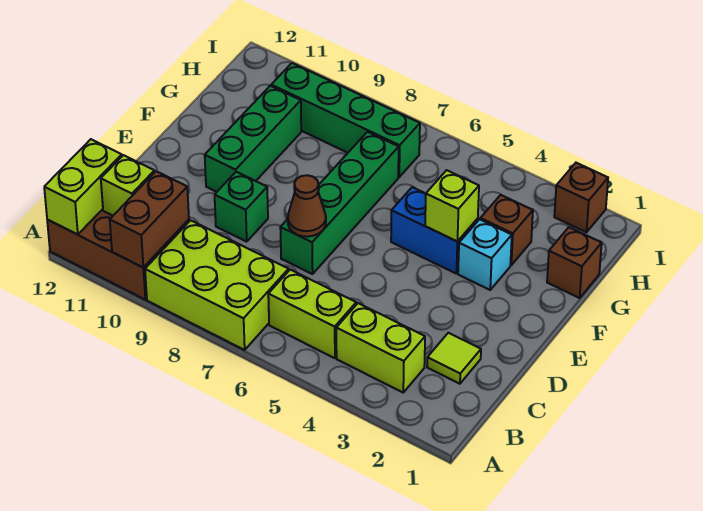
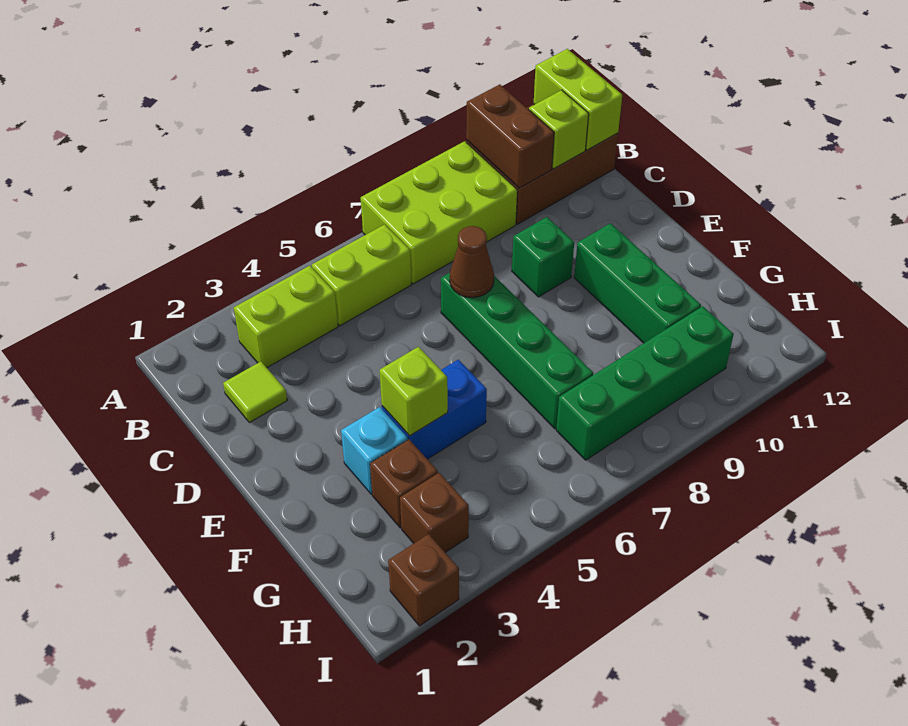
brown brick G1 level 1 -> brown brick H3 level 1

